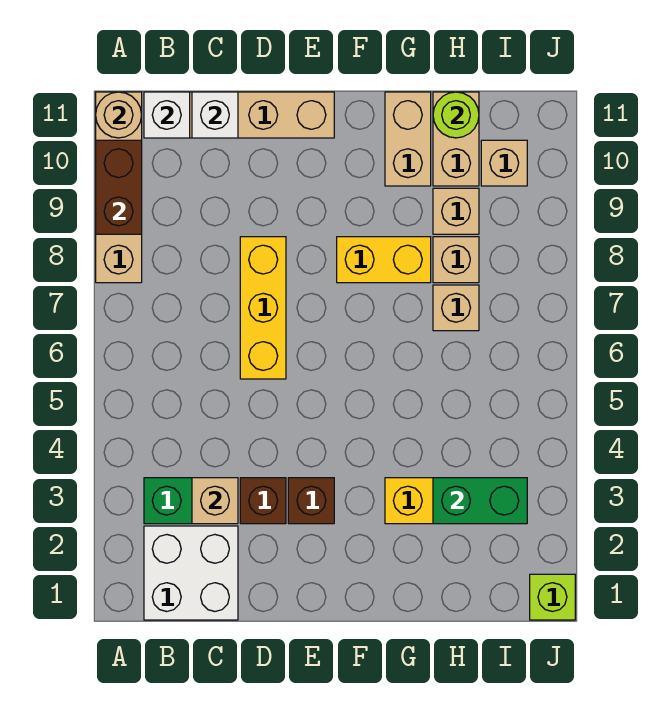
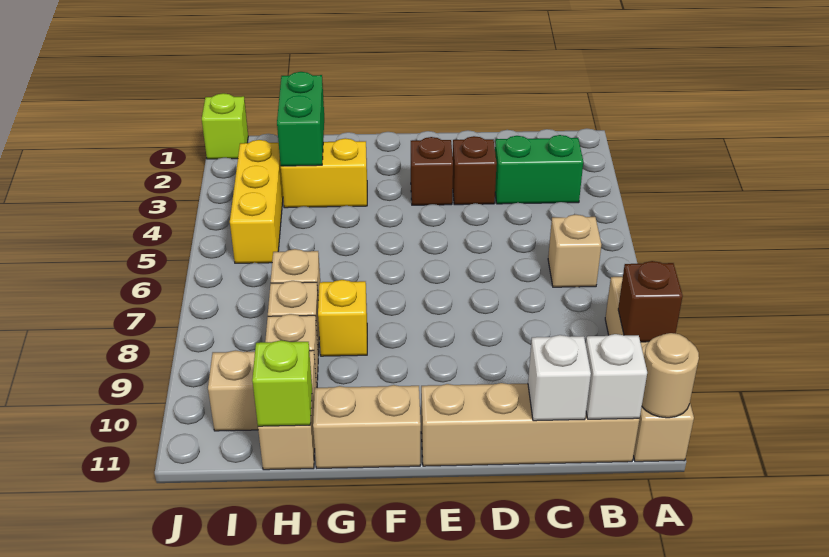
brown brick A9:A10 level 2 -> brown brick A9 level 2
white brick B1:C2 level 1 -> none
tan brick C3 level 2 -> tan brick B6 level 1
yellow brick D6:D8 level 1 -> yellow brick I3:I5 level 1
yellow brick F8:G8 level 1 -> yellow brick G8 level 1
tan brick G10:G11 level 1 -> tan brick F11:G11 level 1
green brick H3:I3 level 2 -> green brick H2:H3 level 2
lime round brick H11 level 2 -> lime brick H11 level 2

